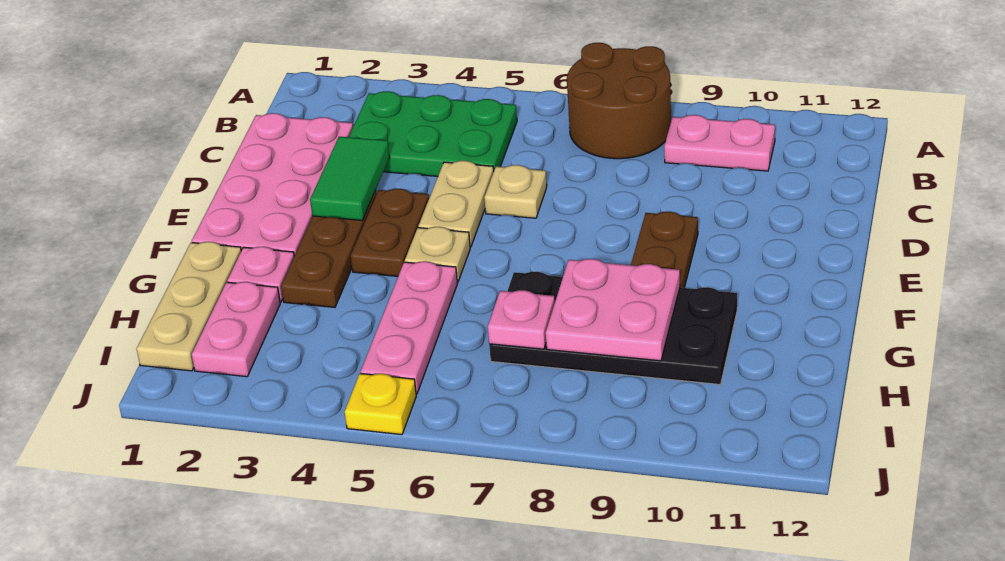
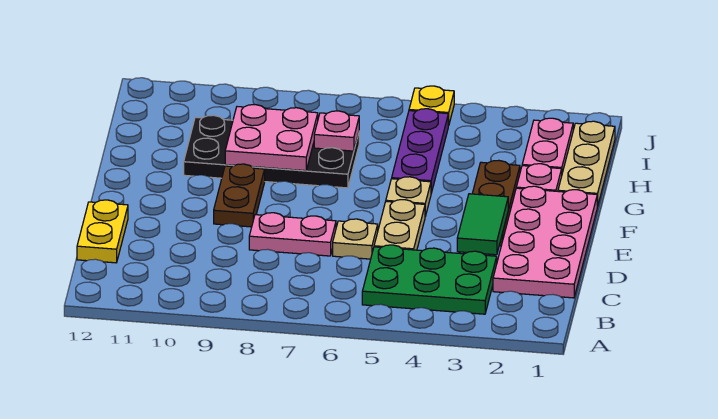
brown round brick A7:B8 level 1 -> none
pink plate B9:B10 level 1 -> pink plate D7:D8 level 1
none -> yellow plate C12:D12 level 1
brown plate E4:F4 level 1 -> none
pink plate G5:I5 level 1 -> purple plate G5:I5 level 1

